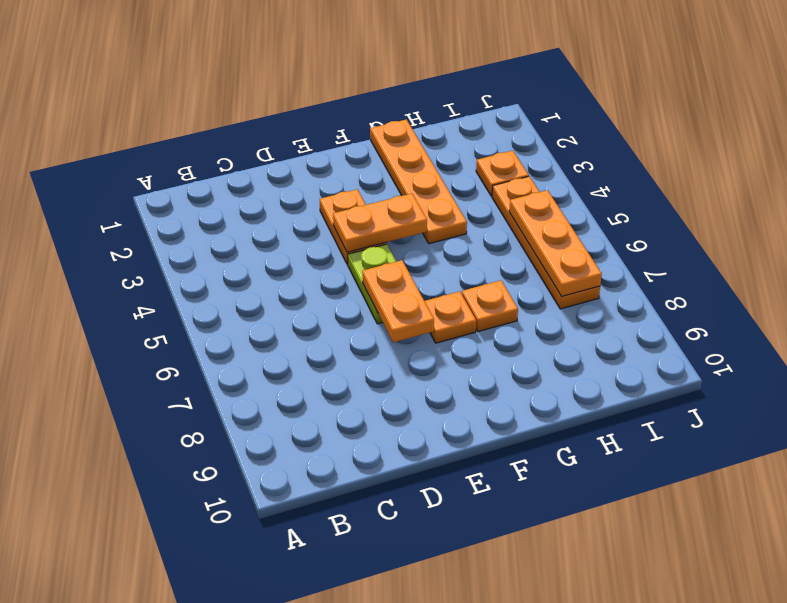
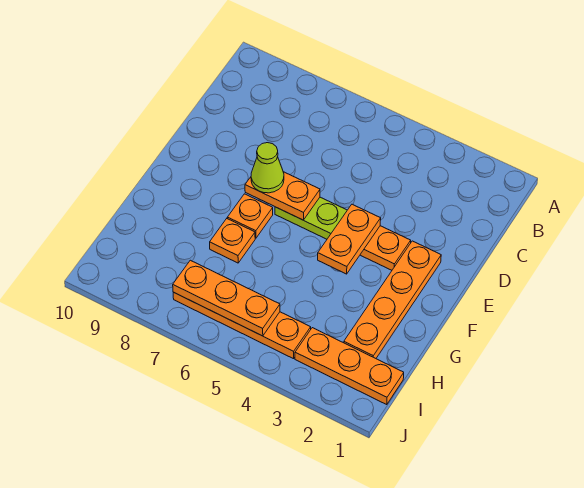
none -> lime cone E7 level 3
orange plate G1:G4 level 1 -> orange plate E2:H2 level 1
orange plate I3 level 1 -> orange plate I1:I3 level 1

